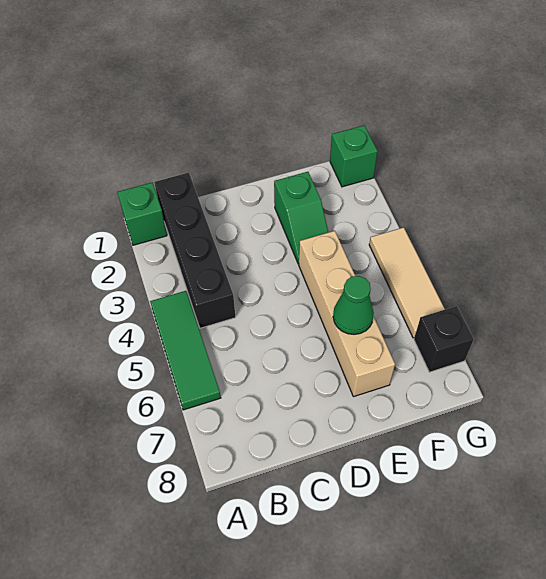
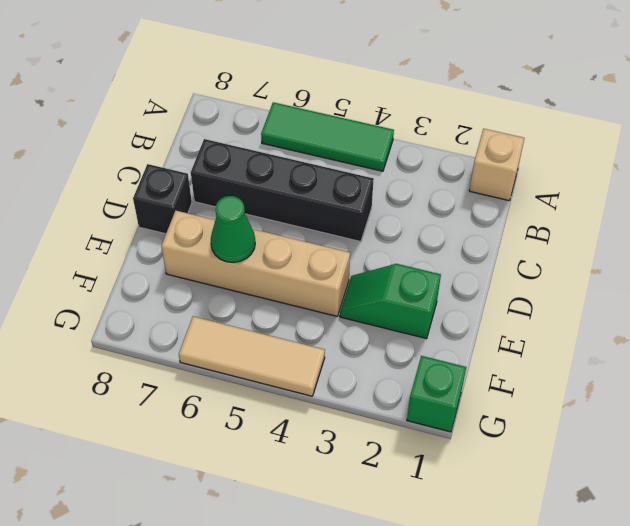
green brick A1 level 1 -> tan brick A1 level 1
black brick B1:B4 level 1 -> black brick C4:C7 level 1
black brick G7 level 1 -> black brick D8 level 1

